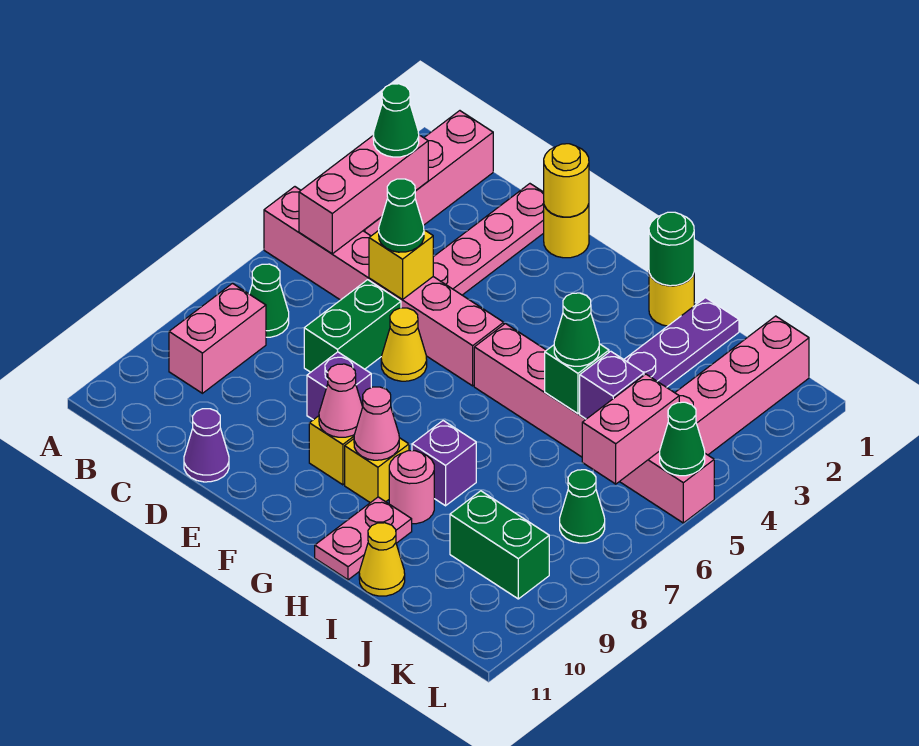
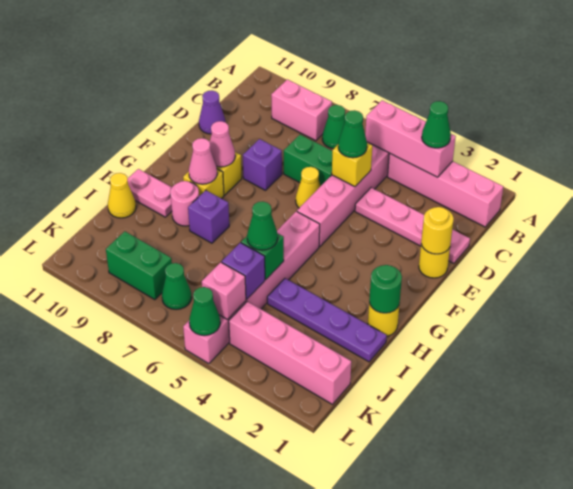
green brick J9:K9 level 1 -> green brick K8:K9 level 1
pink brick K5:K6 level 2 -> pink brick K5 level 2

